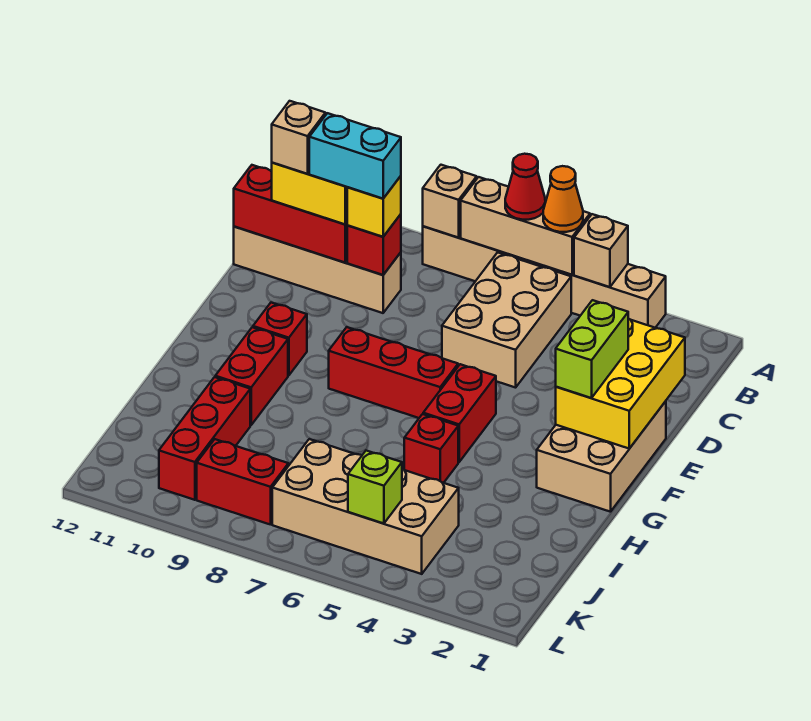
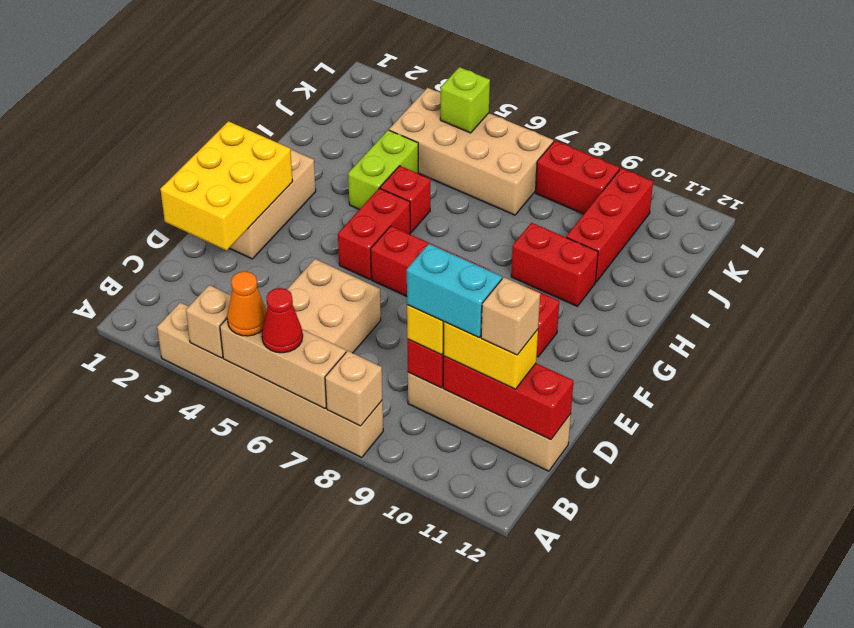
lime brick E2:F2 level 3 -> lime brick H4:I4 level 1
red brick G10:H10 level 1 -> red brick H9:H10 level 1

